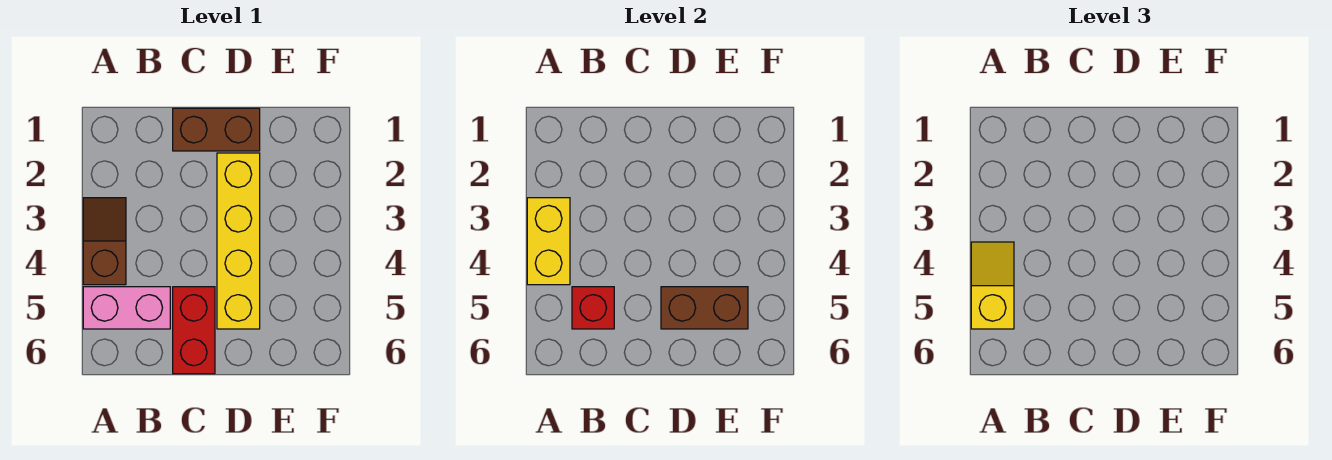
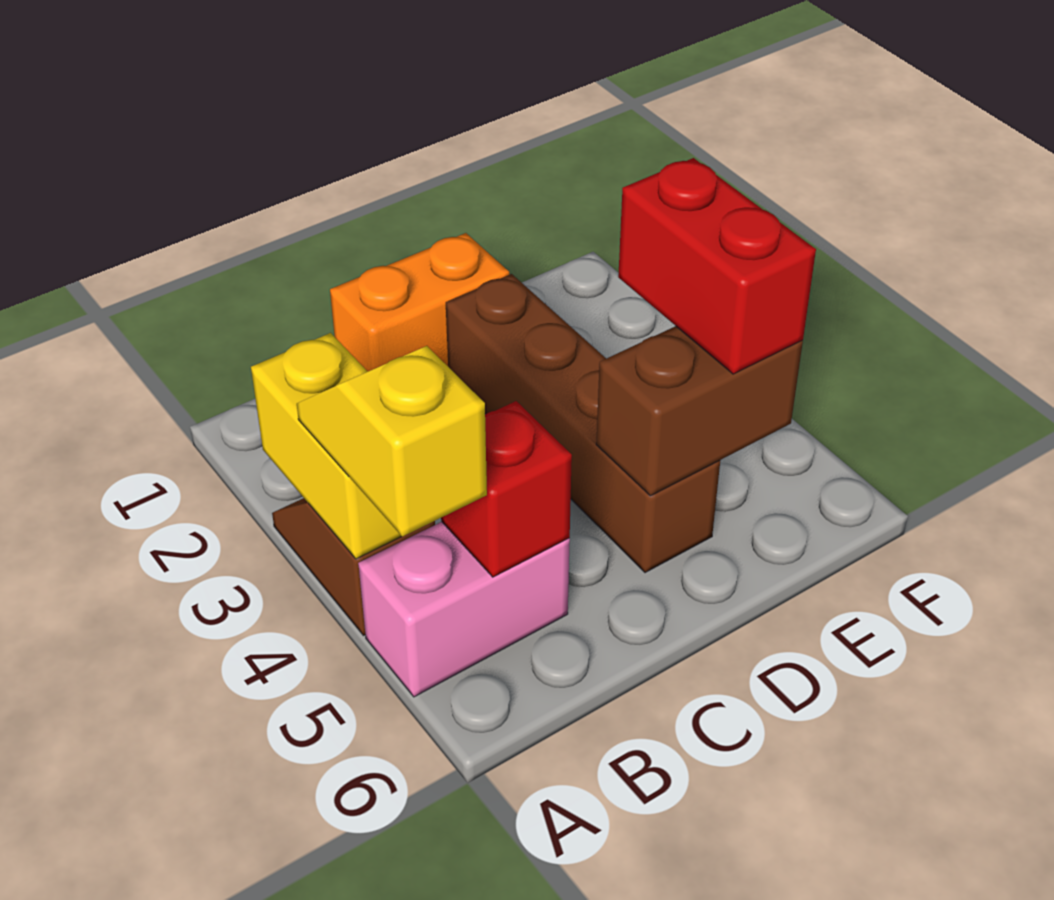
brown brick C1:D1 level 1 -> orange brick C1:D1 level 1
red brick C5:C6 level 1 -> red brick E4:E5 level 3
yellow brick D2:D5 level 1 -> brown brick D2:D5 level 1

